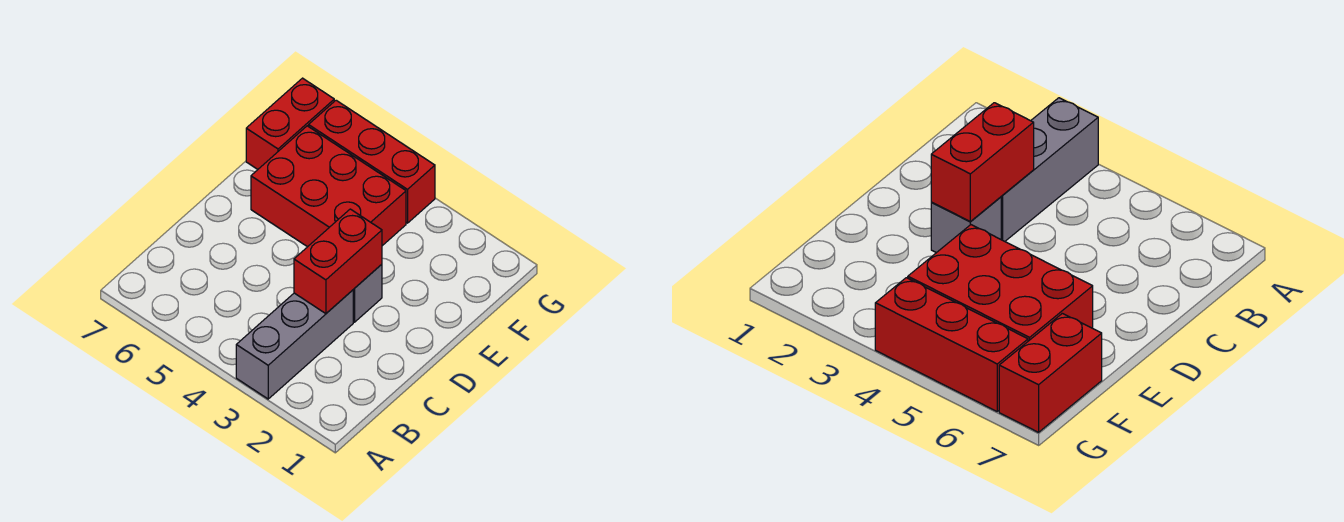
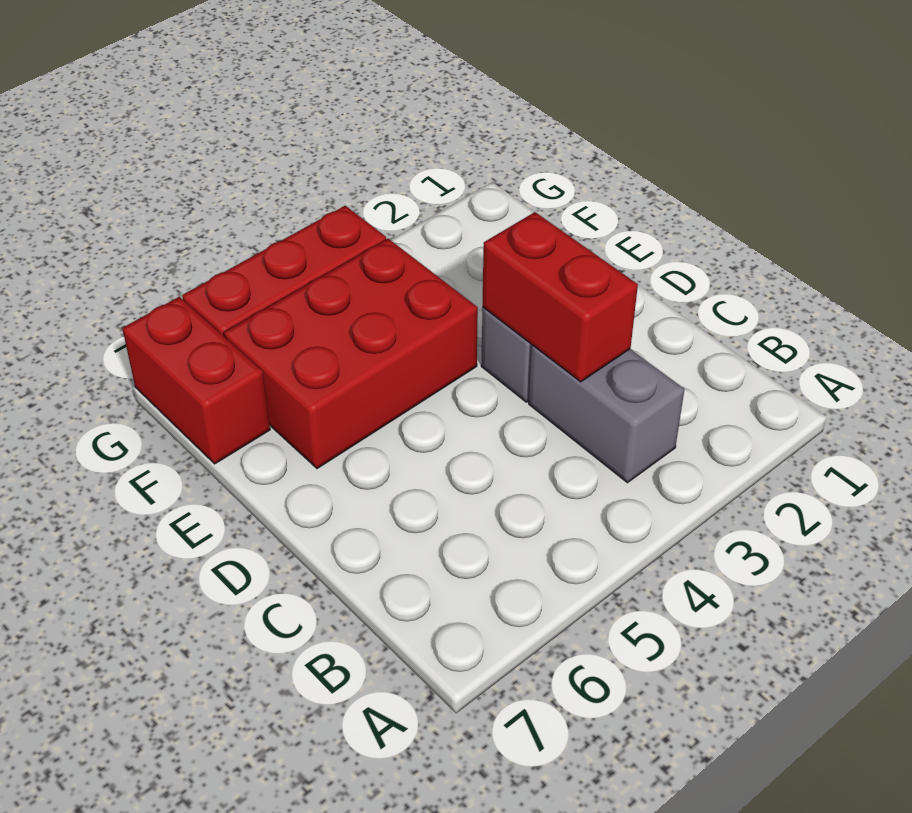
grey brick A3:C3 level 1 -> grey brick B3:C3 level 1

